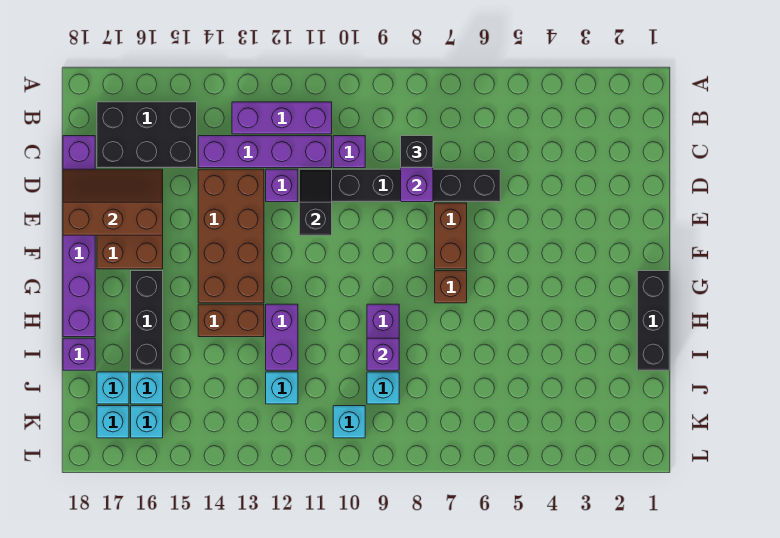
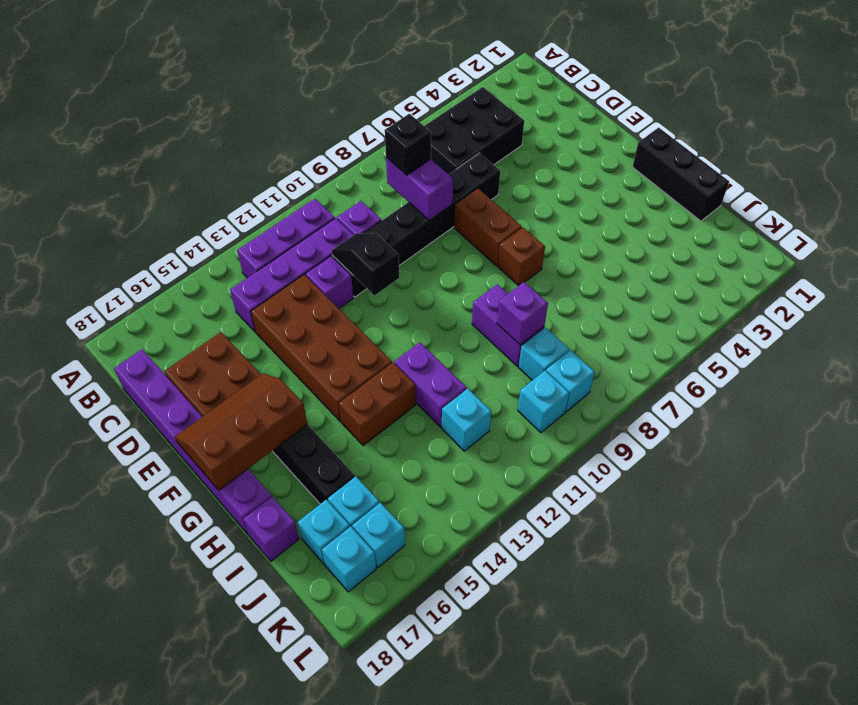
black brick B15:C17 level 1 -> black brick B4:C6 level 1
brown slope D16:E18 level 2 top E -> brown slope F16:G18 level 2 top G
none -> cyan brick K9 level 1

